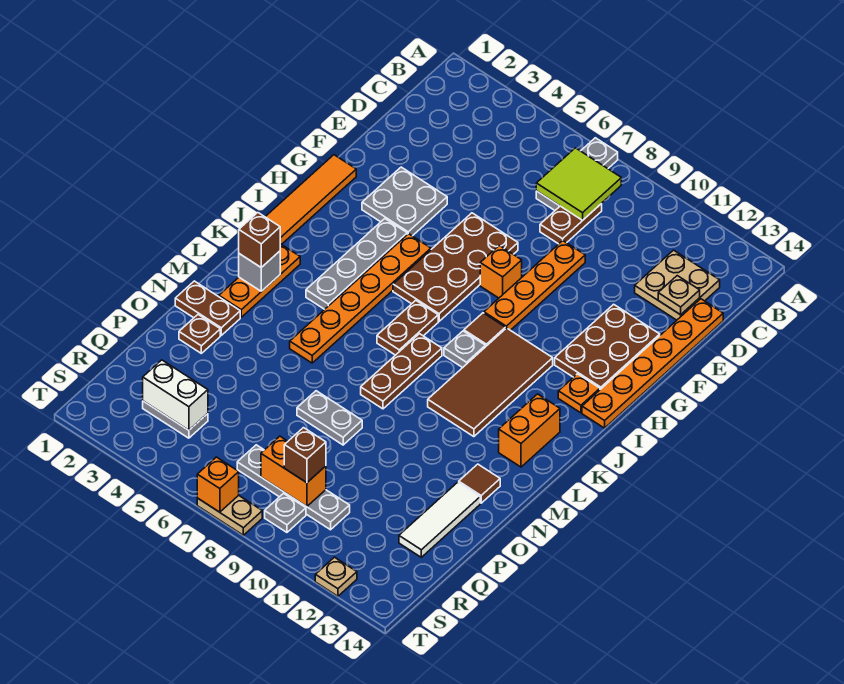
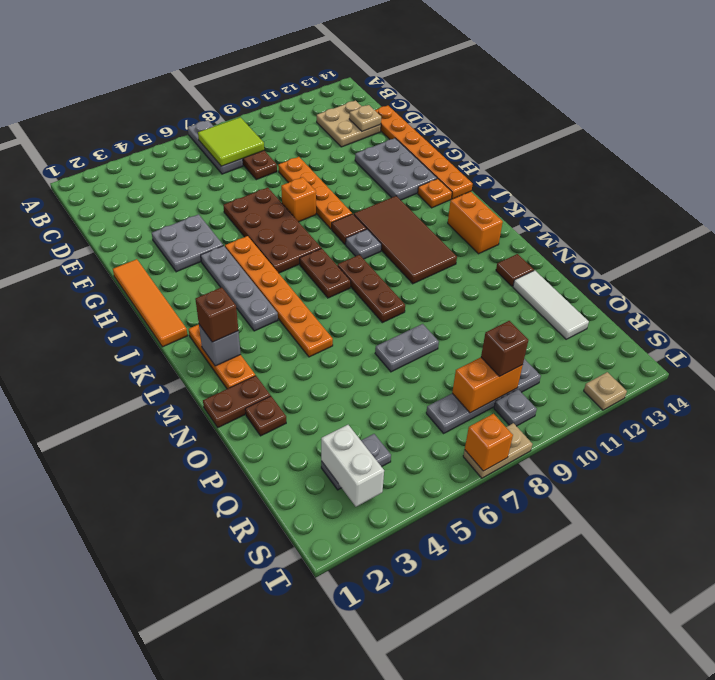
brown plate F12:H13 level 1 -> grey plate F12:H13 level 1
white brick R3:R4 level 2 -> white brick R3:S3 level 2

